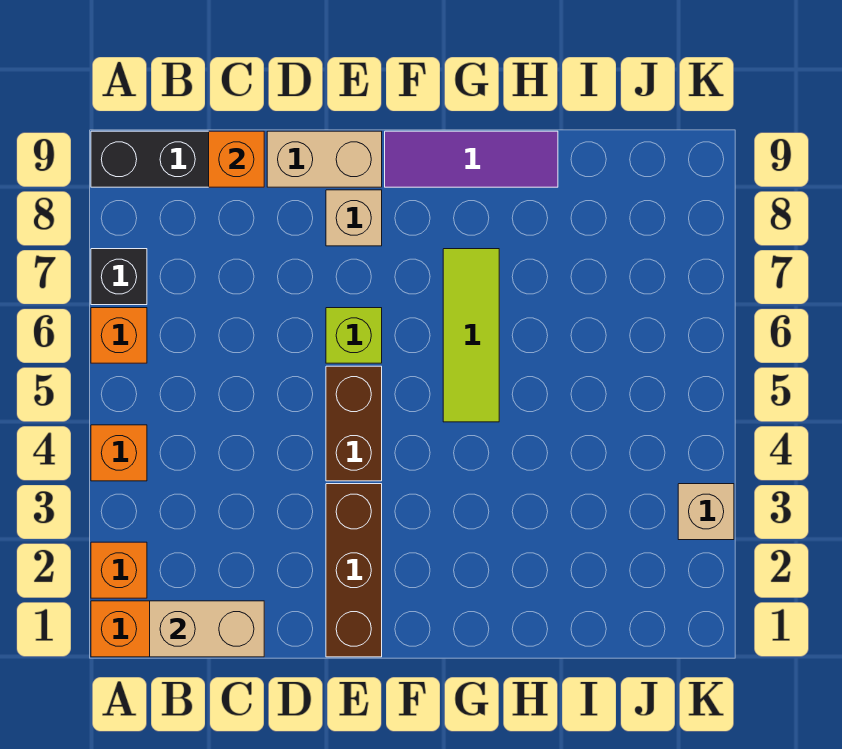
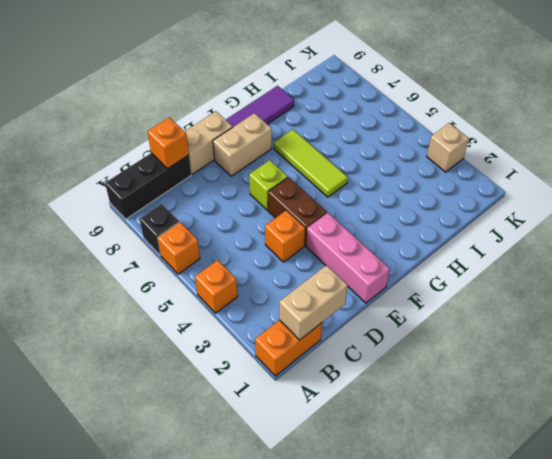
orange brick A2 level 1 -> orange brick D4 level 1
brown brick E1:E3 level 1 -> pink brick E1:E3 level 1
tan brick E8 level 1 -> tan brick E8:F8 level 1

